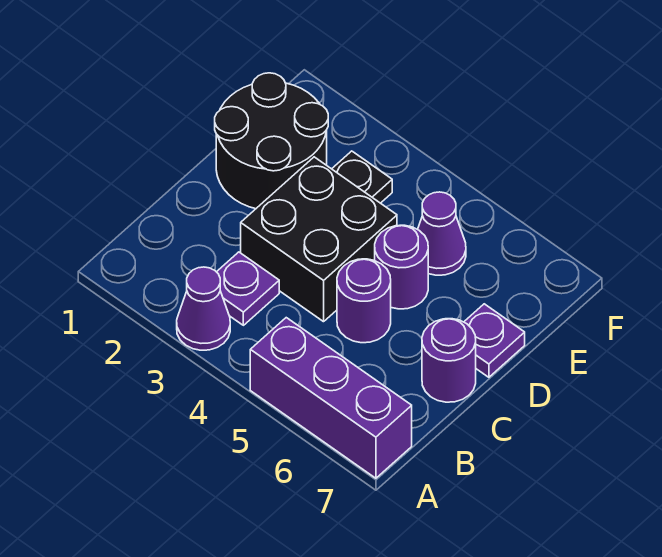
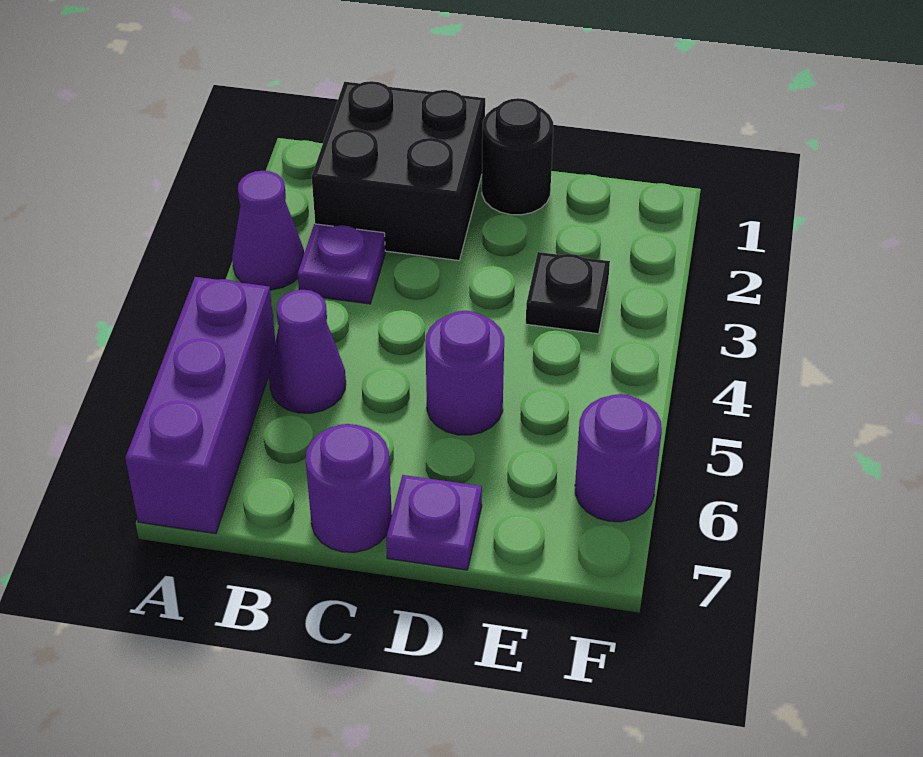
black brick C3:D4 level 1 -> black brick B1:C2 level 1
purple round brick C5 level 1 -> purple round brick F6 level 1
black round brick D1:E2 level 1 -> black round brick D1 level 1
purple cone E5 level 1 -> purple cone B5 level 1

